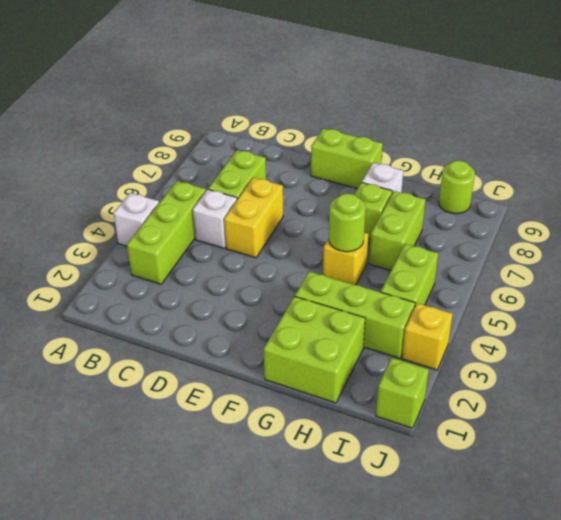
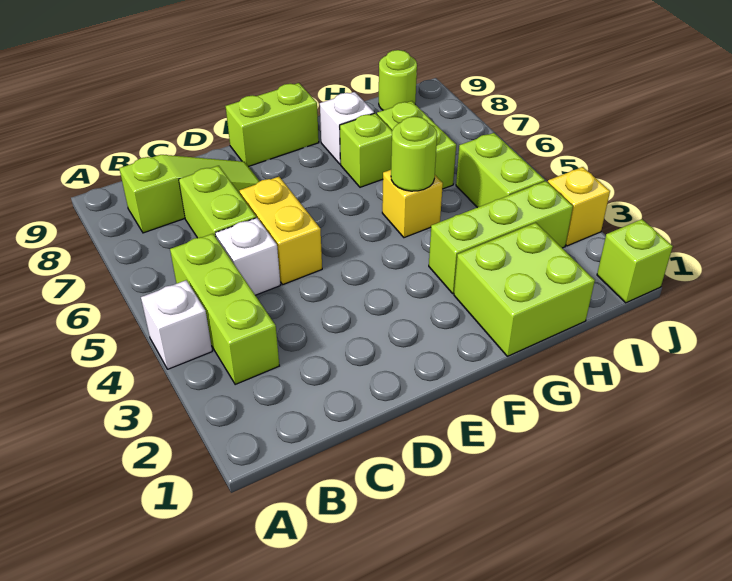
none -> lime slope B8:D8 level 1 top B

